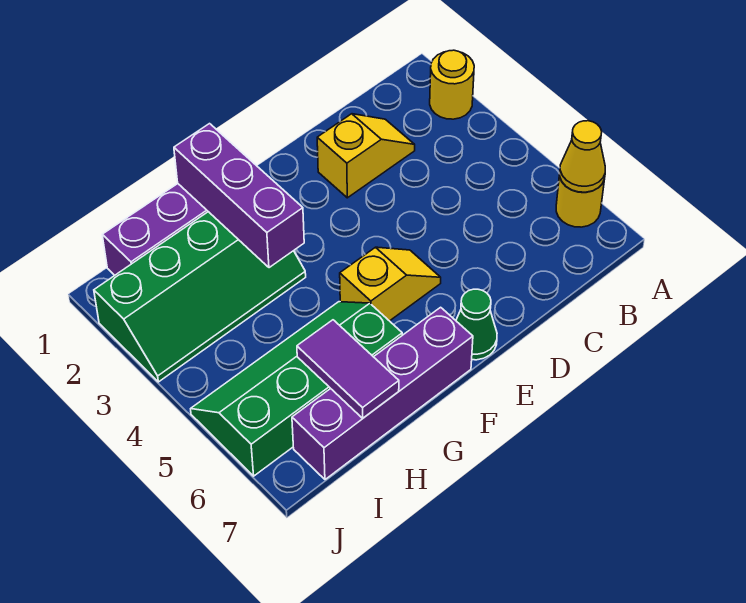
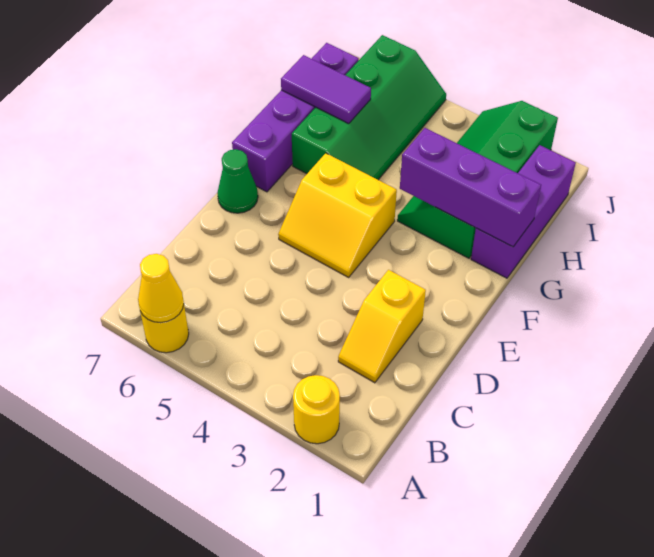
yellow slope E5:F5 level 1 top F -> yellow slope E4:F5 level 1 top F

